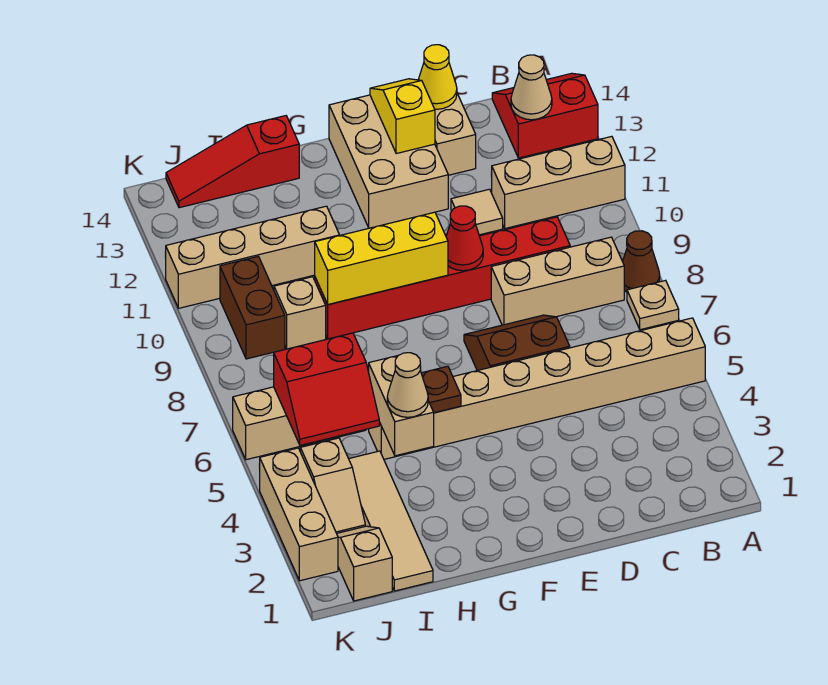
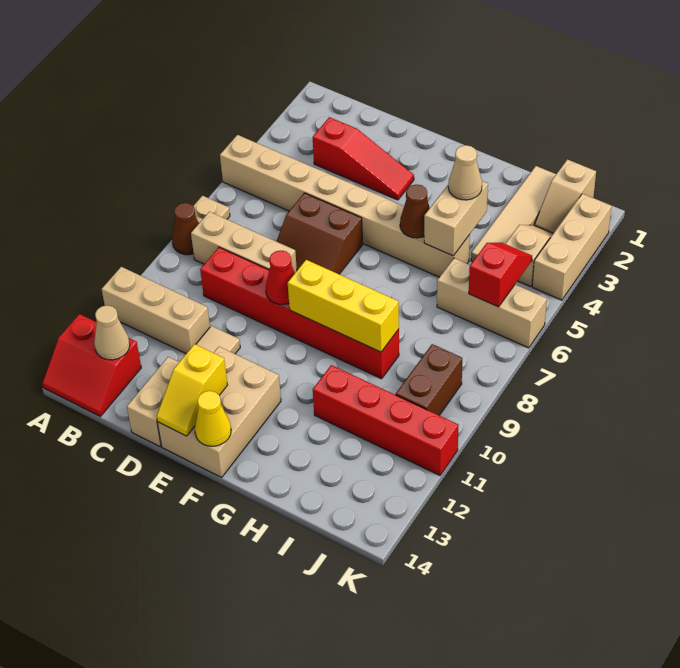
yellow cone D14 level 2 -> yellow cone F14 level 2
brown plate G5 level 2 -> brown cone G5 level 2
tan brick H11:K11 level 1 -> red brick H11:K11 level 1
red slope H14:J14 level 1 top H -> red slope C3:E3 level 1 top C
red slope I5:J6 level 2 top 6 -> red slope J5:J6 level 2 top 6
tan brick I9 level 1 -> none

